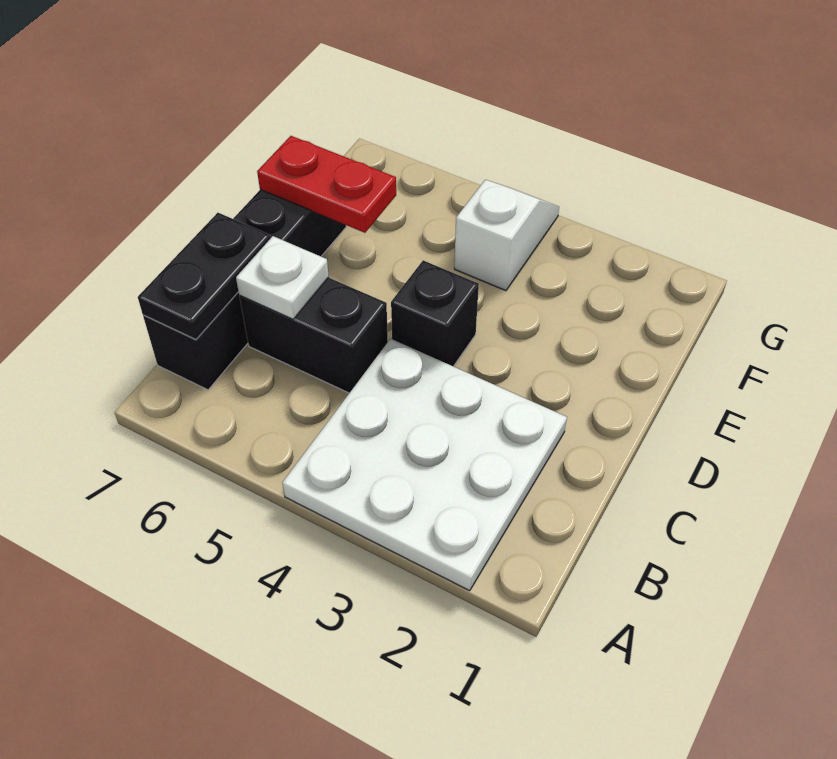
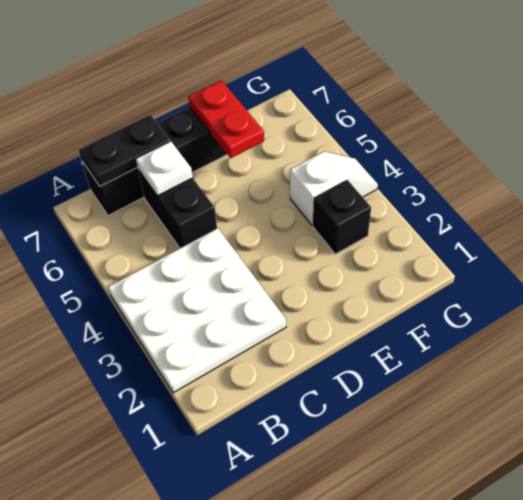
black brick D4 level 1 -> black brick F3 level 1

